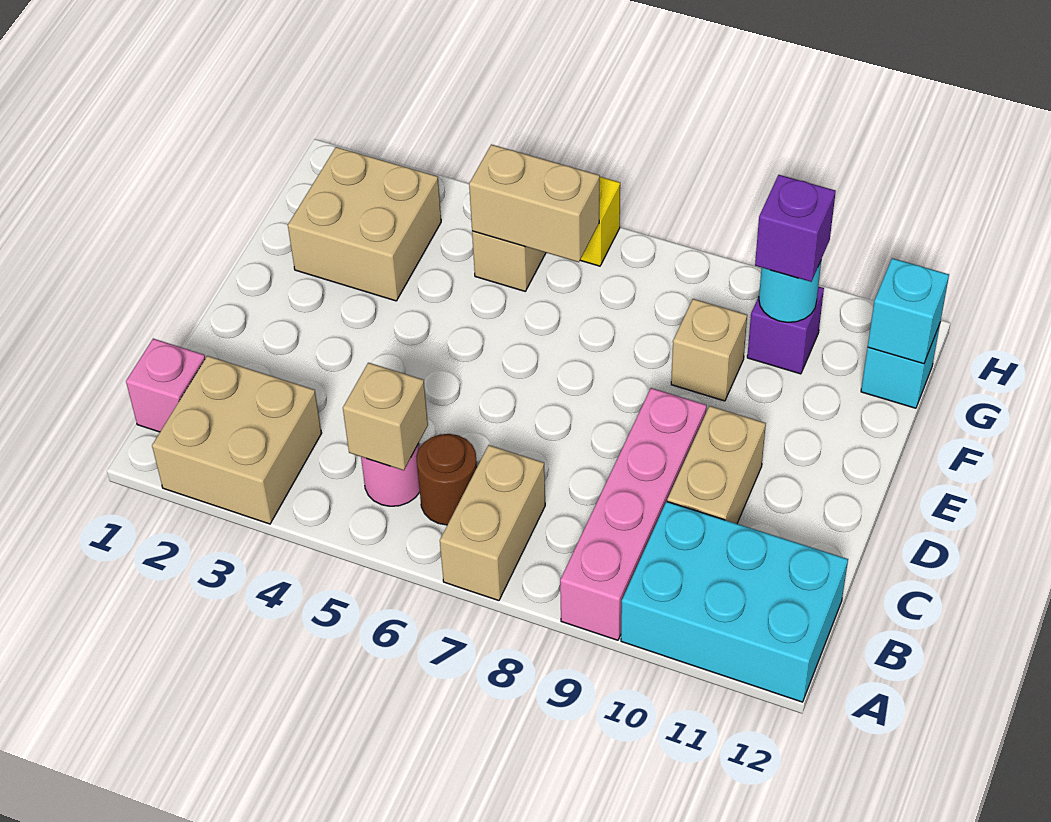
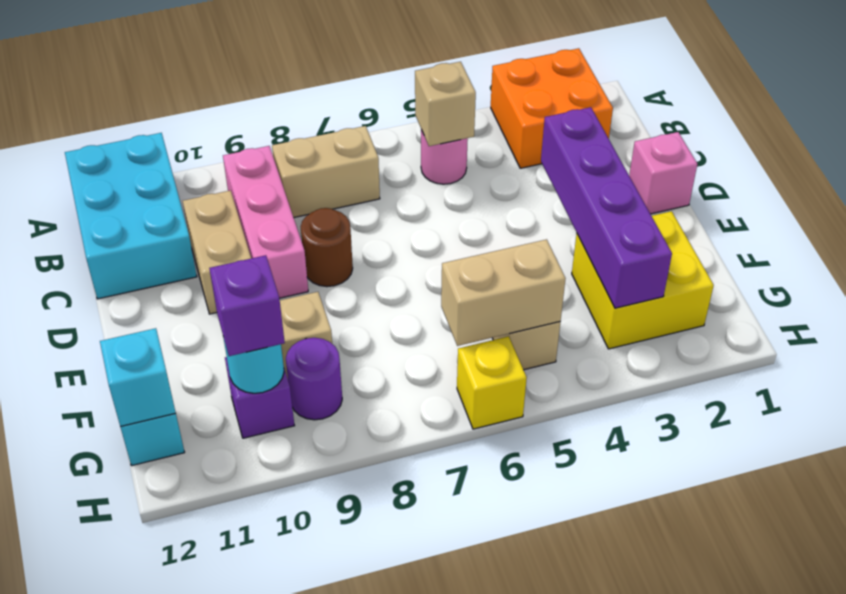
tan brick A2:B3 level 1 -> orange brick A2:B3 level 1
tan brick A7:B7 level 1 -> tan brick B7:B8 level 1
pink brick A9:D9 level 1 -> pink brick B9:D9 level 1
cyan brick A10:B12 level 1 -> cyan brick A11:C12 level 1
pink brick B1 level 1 -> pink brick D1 level 1
brown round brick B6 level 1 -> brown round brick D8 level 1
none -> purple brick D3:G3 level 2
tan brick F2:G3 level 1 -> yellow brick F2:G3 level 1
none -> purple round brick G9 level 1

